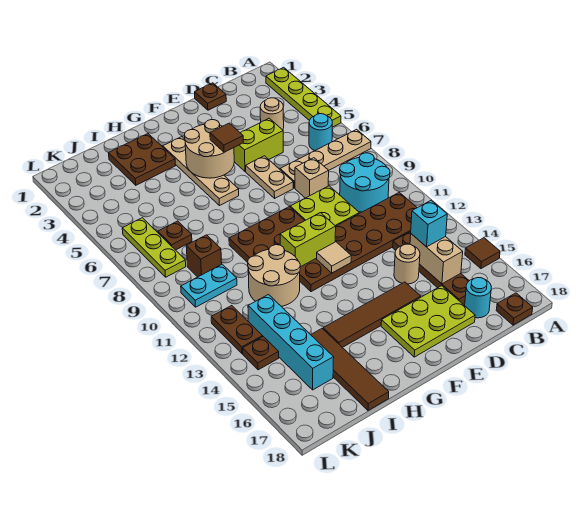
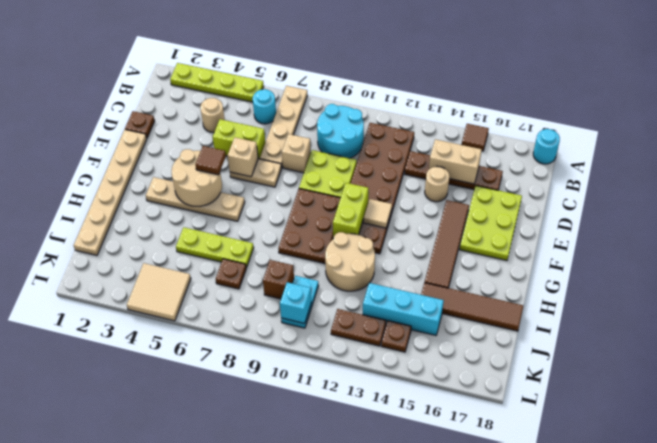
brown plate B18 level 1 -> none
cyan brick C14 level 3 -> cyan brick K10 level 2
cyan round brick C17 level 1 -> cyan round brick A18 level 1
lime brick D5:E5 level 1 -> lime brick D5:D6 level 1
none -> tan plate E1:J1 level 1
none -> tan brick E6 level 2
brown plate H2:I3 level 1 -> none
cyan brick J13:J16 level 1 -> cyan brick J13:J15 level 1
none -> tan tile K4:L5 level 1
lime plate K6:K8 level 1 -> lime plate I5:I7 level 1

